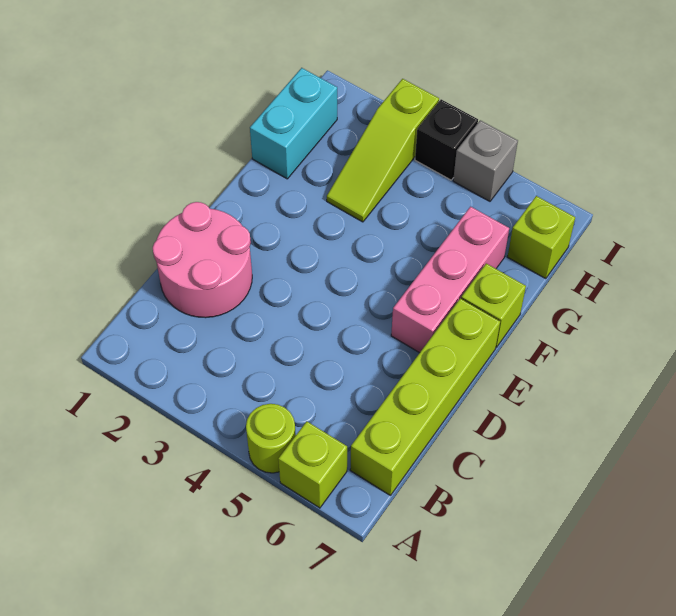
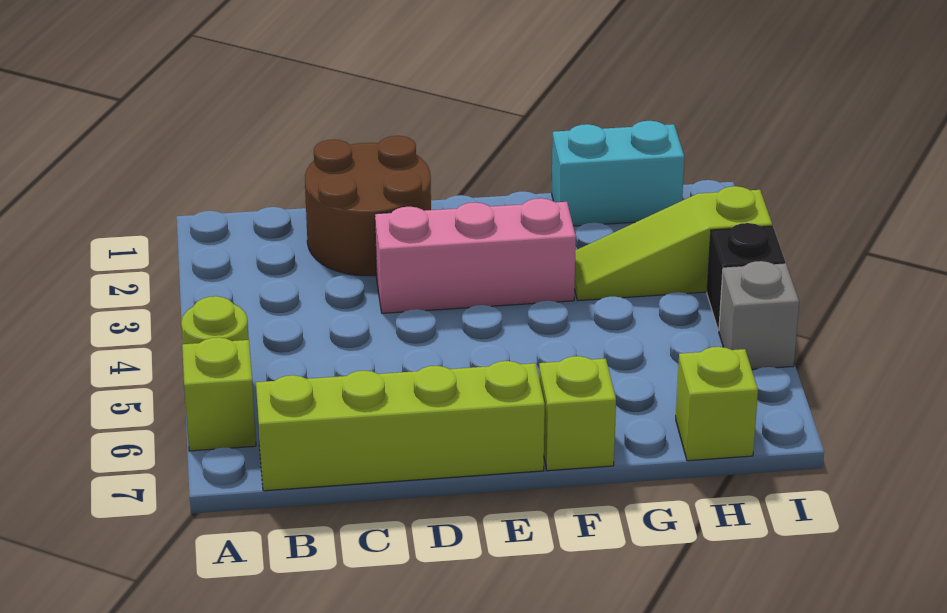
pink round brick C1:D2 level 1 -> brown round brick C1:D2 level 1
pink brick E6:G6 level 1 -> pink brick D3:F3 level 1

